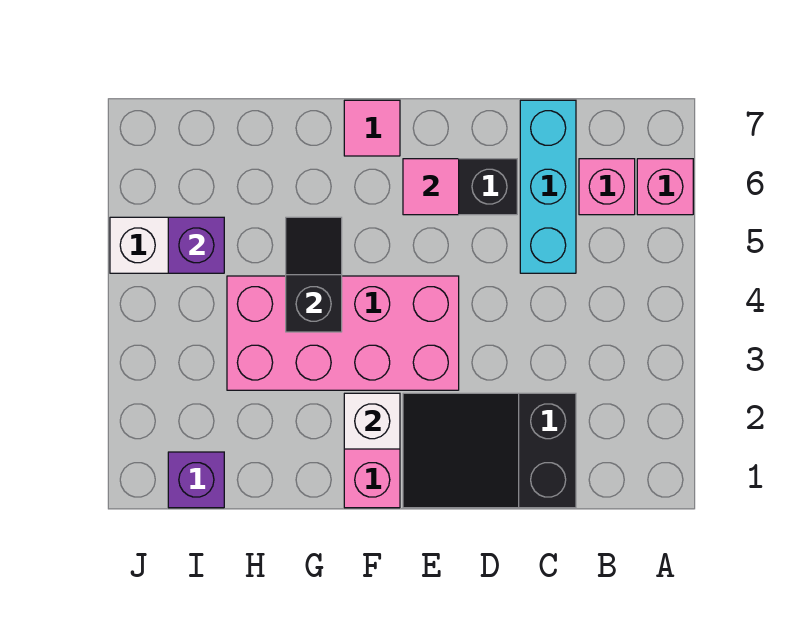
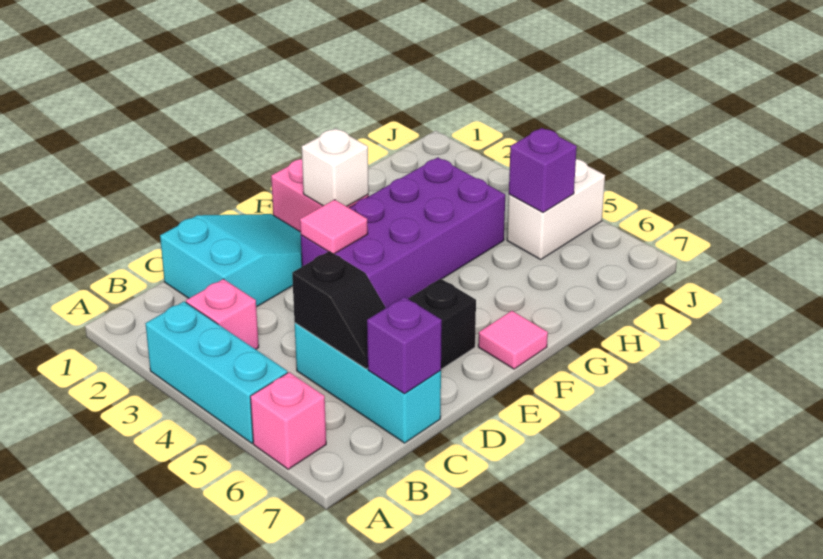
none -> cyan brick A3:A5 level 1
pink brick B6 level 1 -> pink brick B3 level 1
black slope C1:E2 level 1 top C -> cyan slope C1:E2 level 1 top C
pink brick E3:H4 level 1 -> purple brick E3:H4 level 1
pink tile E6 level 2 -> pink tile E3 level 2
black slope G4:G5 level 2 top 4 -> black slope C5:C6 level 2 top 5
purple brick I1 level 1 -> purple brick C7 level 2

